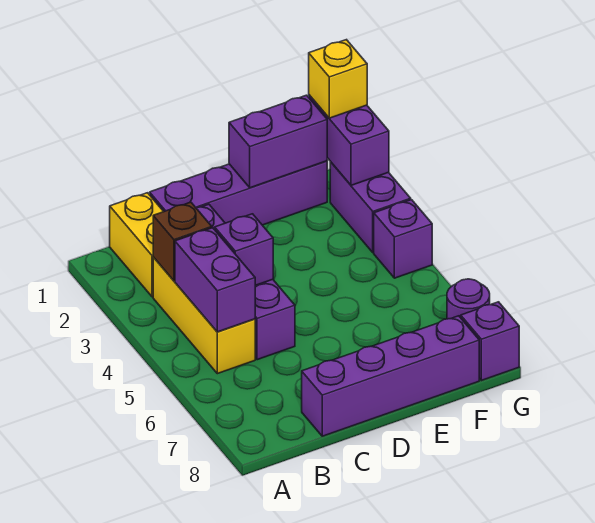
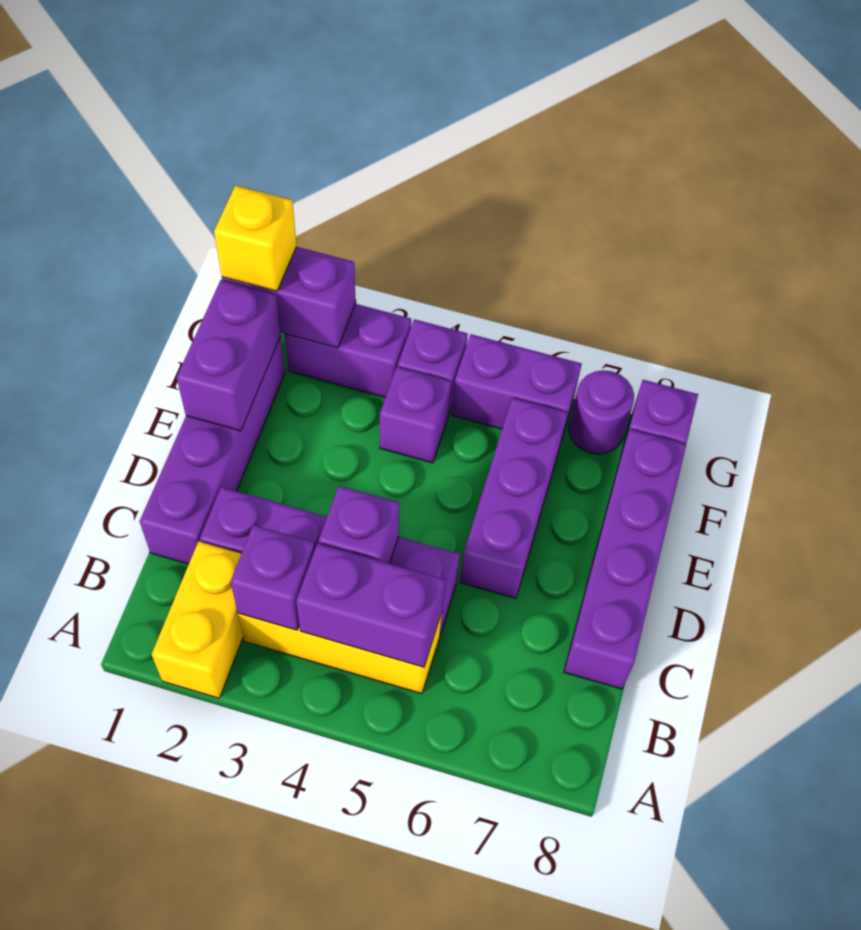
yellow brick B1:B2 level 1 -> yellow brick A2:B2 level 1
brown brick B3 level 2 -> purple brick B3 level 2
none -> purple brick D6:F6 level 1
none -> purple brick F4 level 1
none -> purple brick G5:G6 level 1

